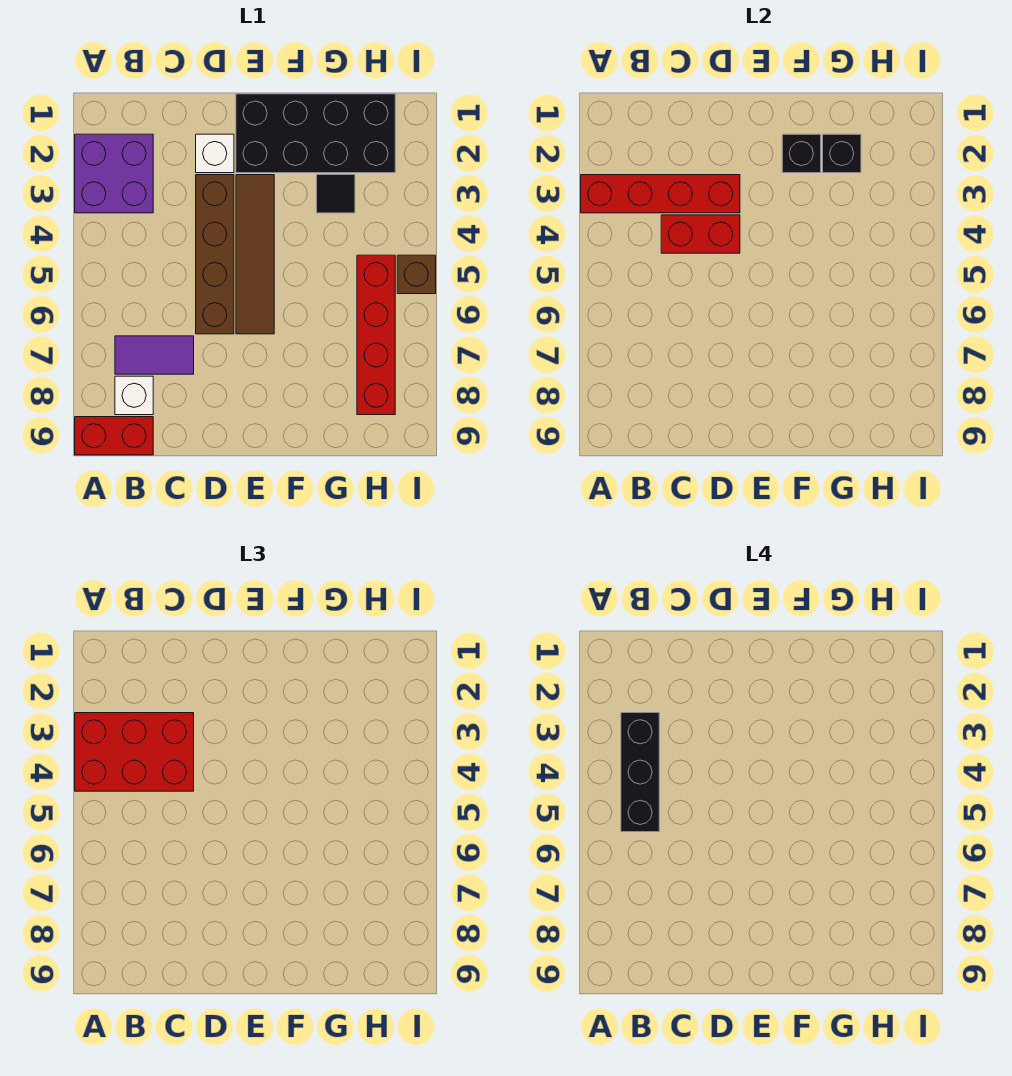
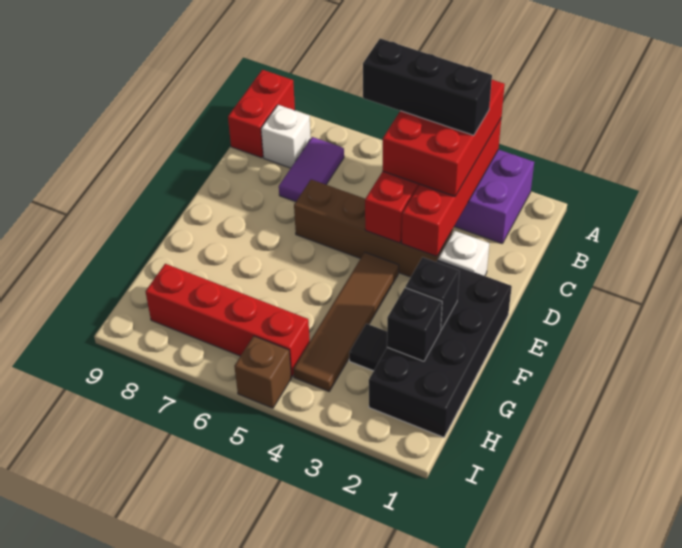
brown tile E3:E6 level 1 -> brown tile E4:H4 level 1

